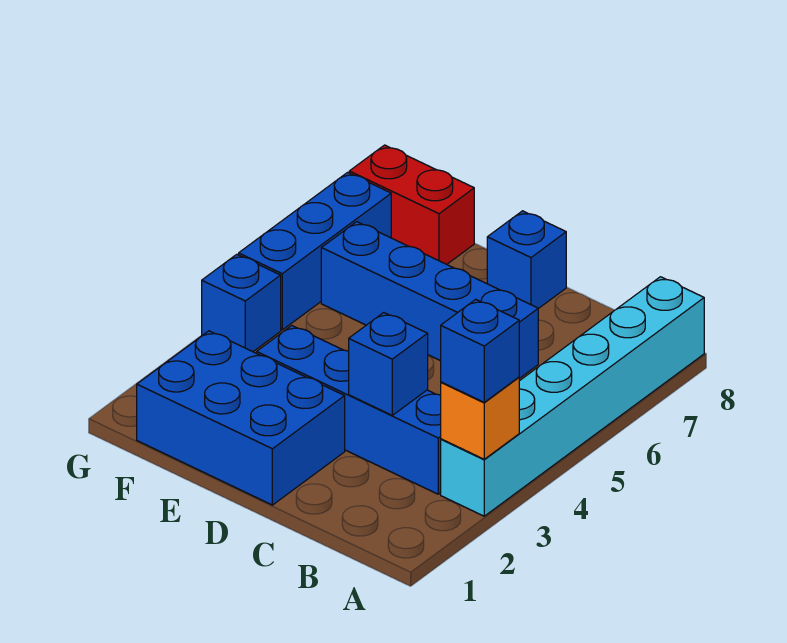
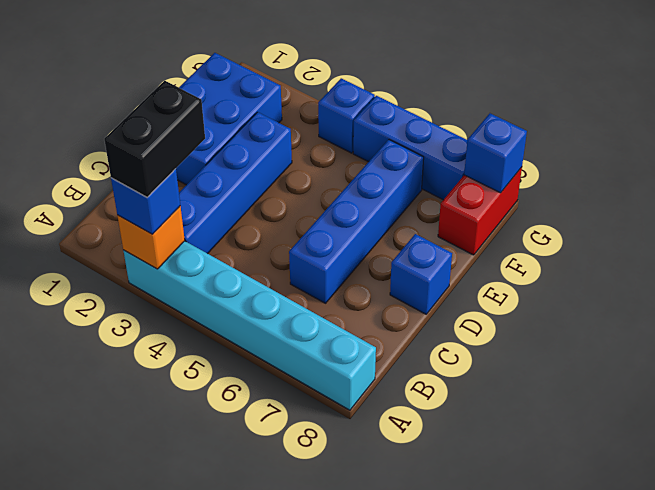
none -> black brick A3:B3 level 4
blue brick C3 level 2 -> blue brick G8 level 2

